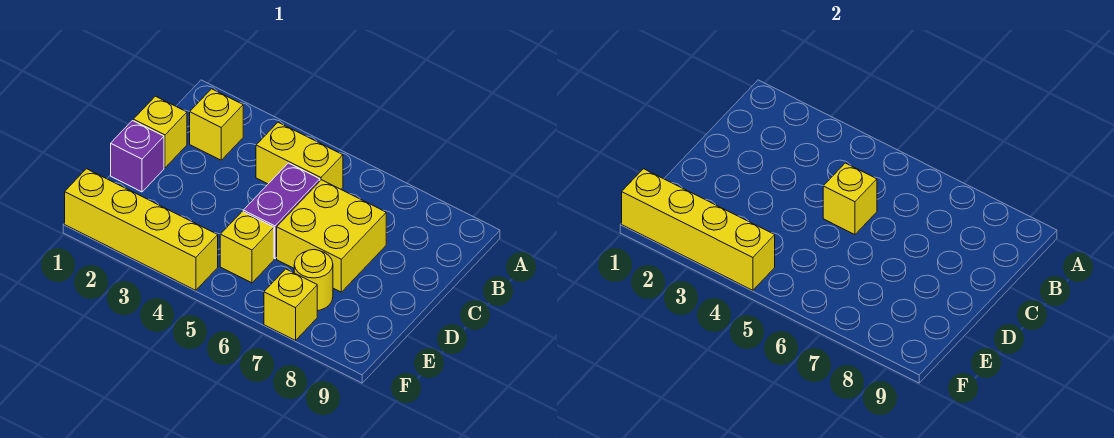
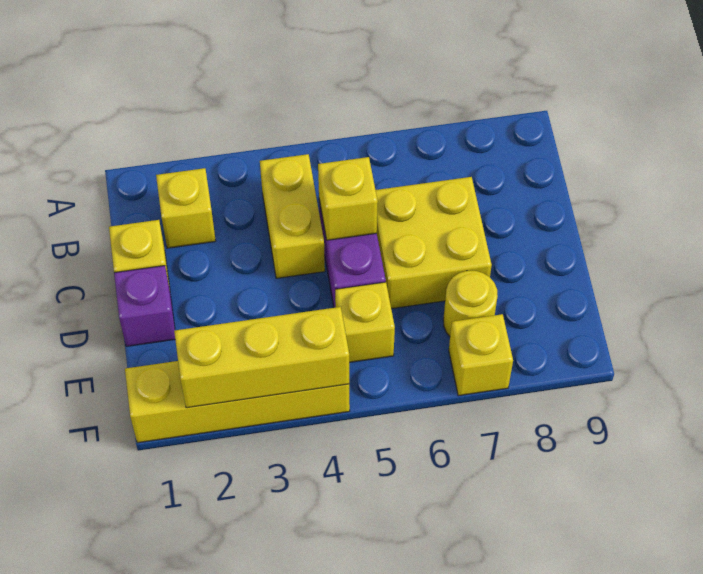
yellow brick B4:B5 level 1 -> yellow brick B4:C4 level 1
yellow brick F1:F4 level 2 -> yellow brick F2:F4 level 2

